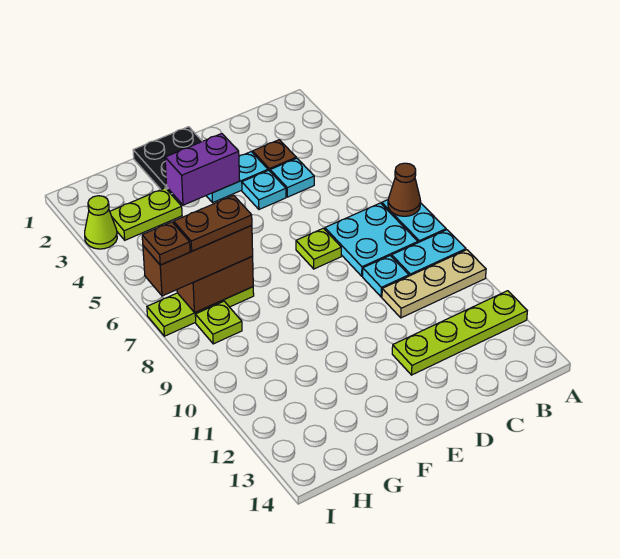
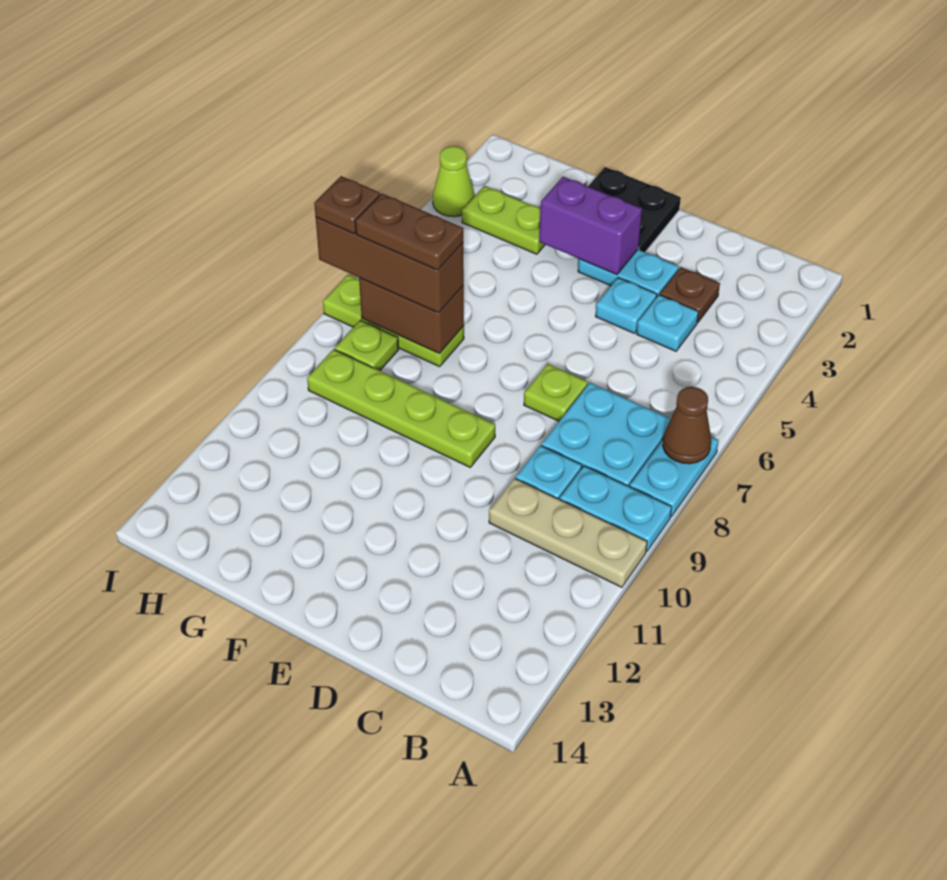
lime plate A12:D12 level 1 -> lime plate E9:H9 level 1

